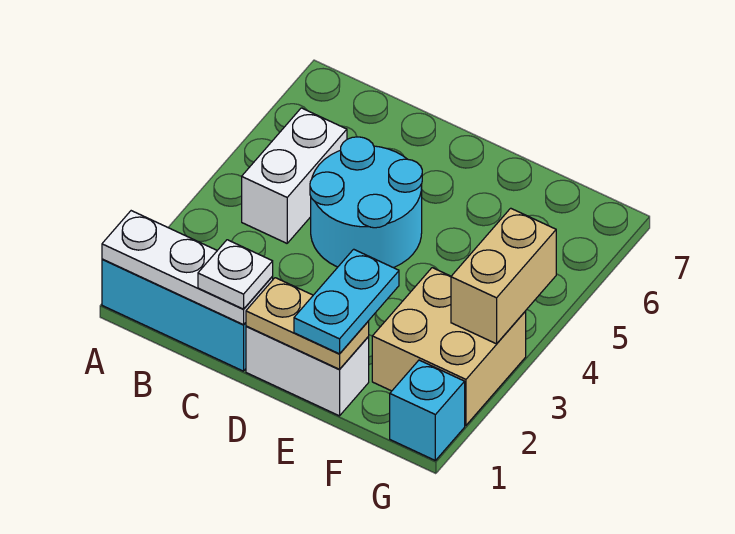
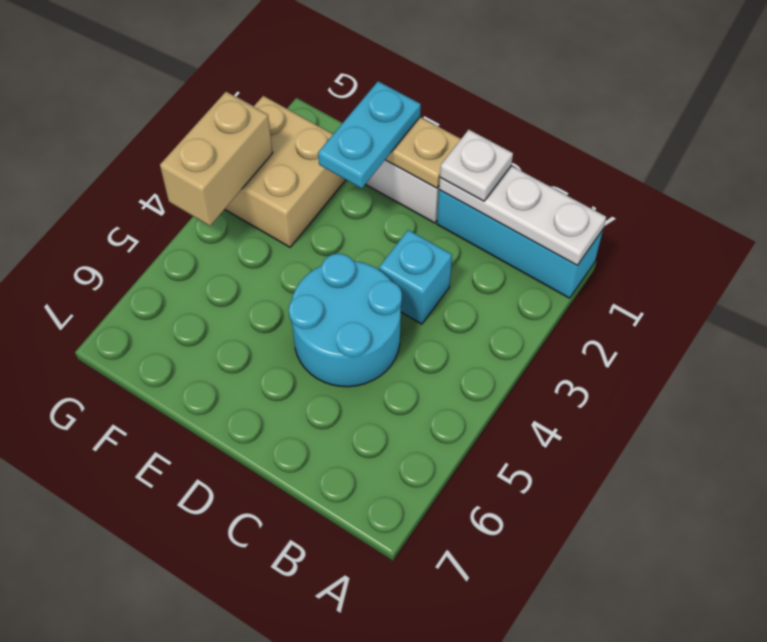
white brick B4:B5 level 1 -> none
cyan brick G1 level 1 -> cyan brick C3 level 1

